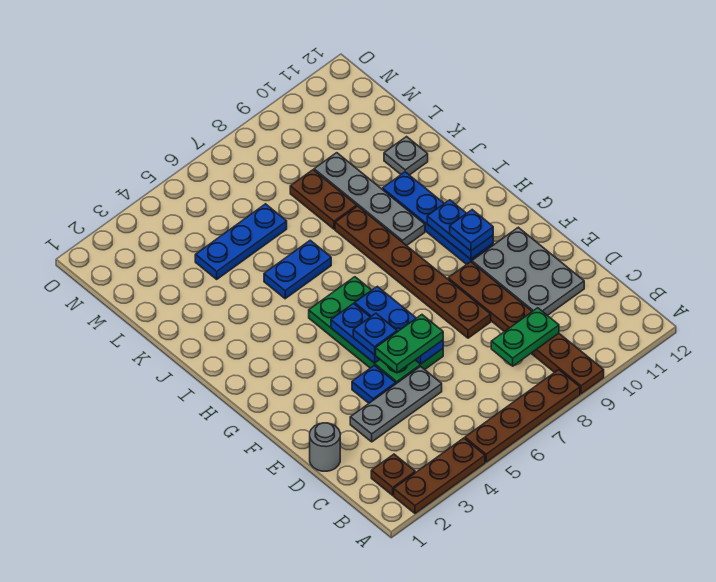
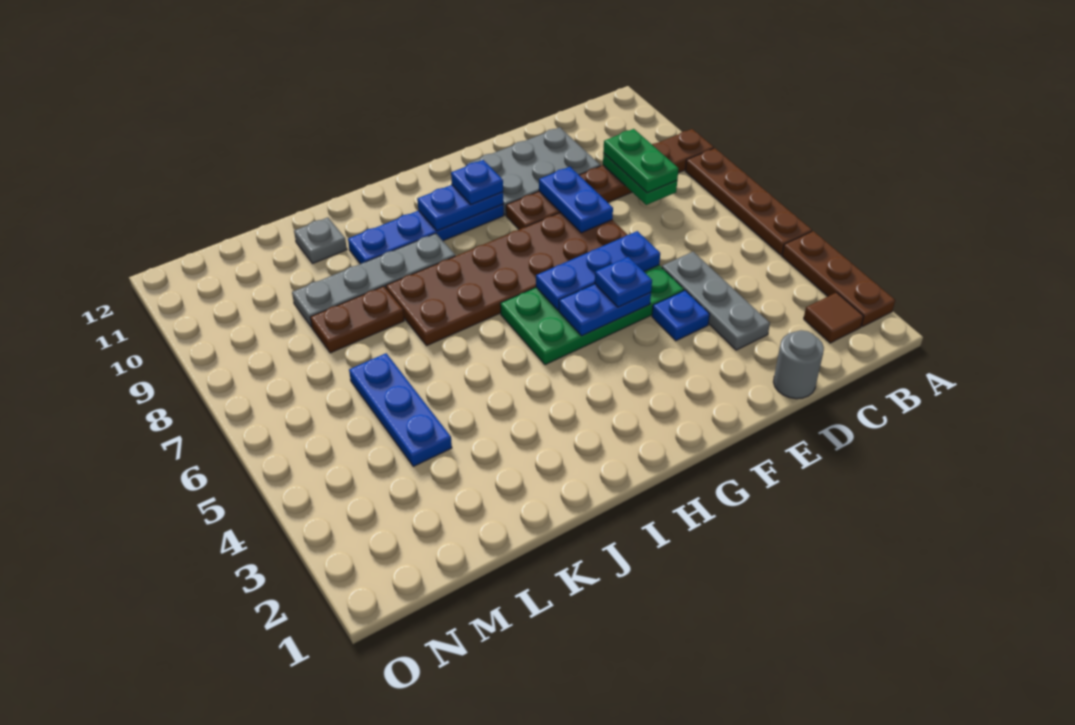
brown plate B2 level 1 -> brown tile B2 level 1
green plate E5:E6 level 3 -> green plate C8:C9 level 3
brown plate E8:J8 level 1 -> brown plate E7:J8 level 1
blue plate J5:J6 level 1 -> blue plate E8:E9 level 2

